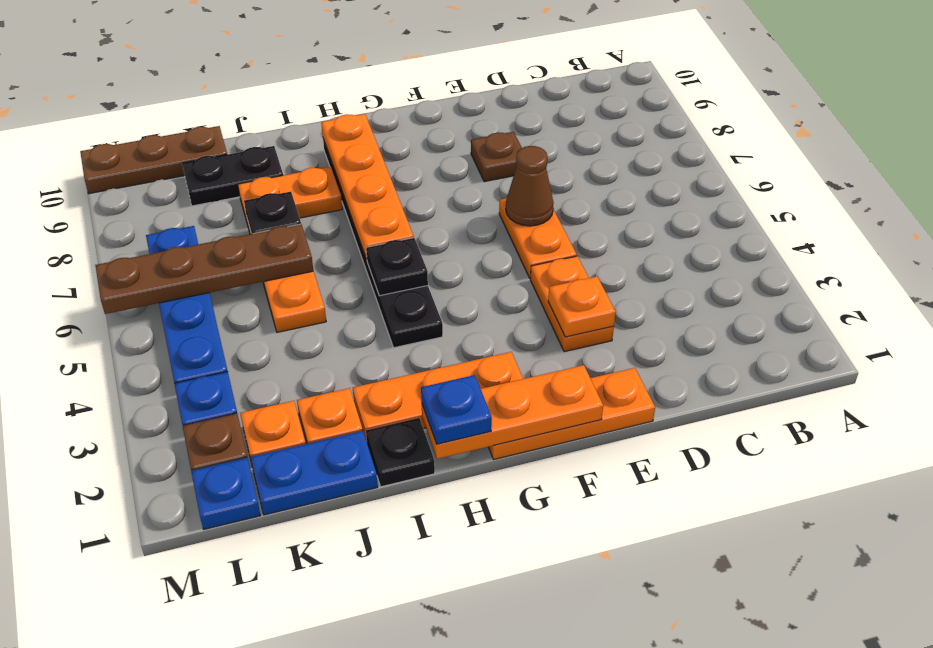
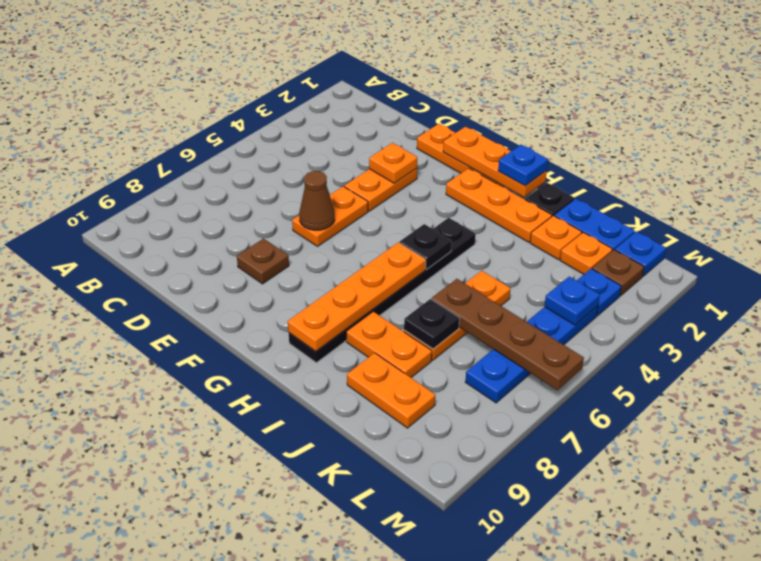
black plate J9:K9 level 1 -> orange plate J9:K9 level 1
brown plate K10:M10 level 1 -> none
none -> blue plate L4 level 2

